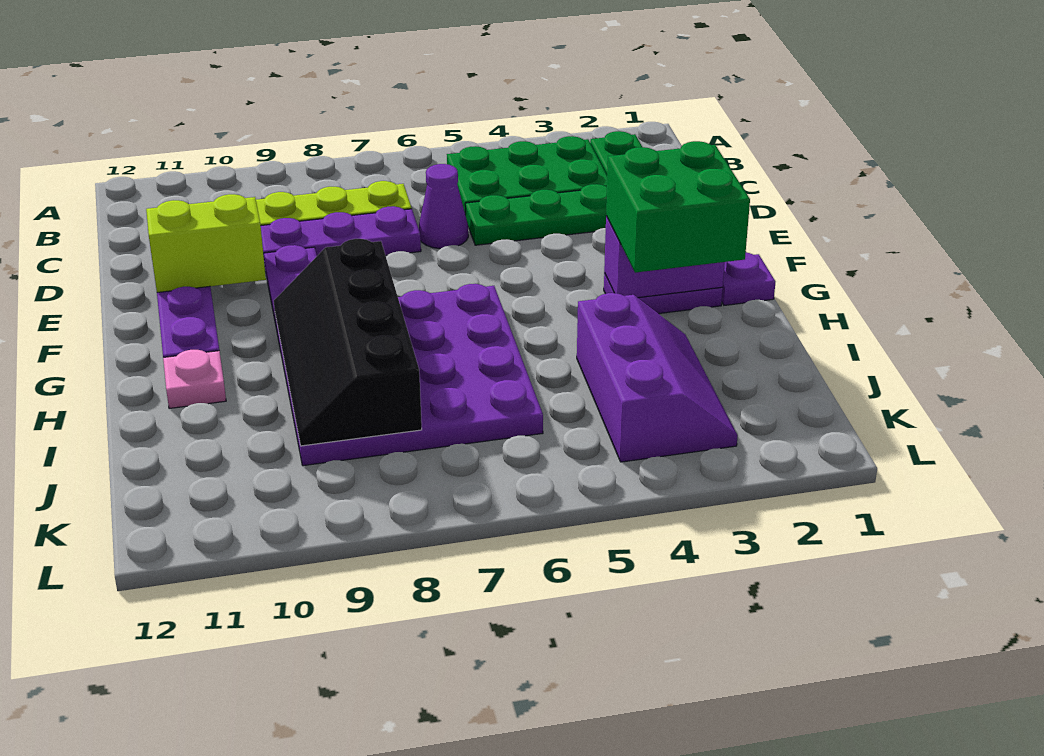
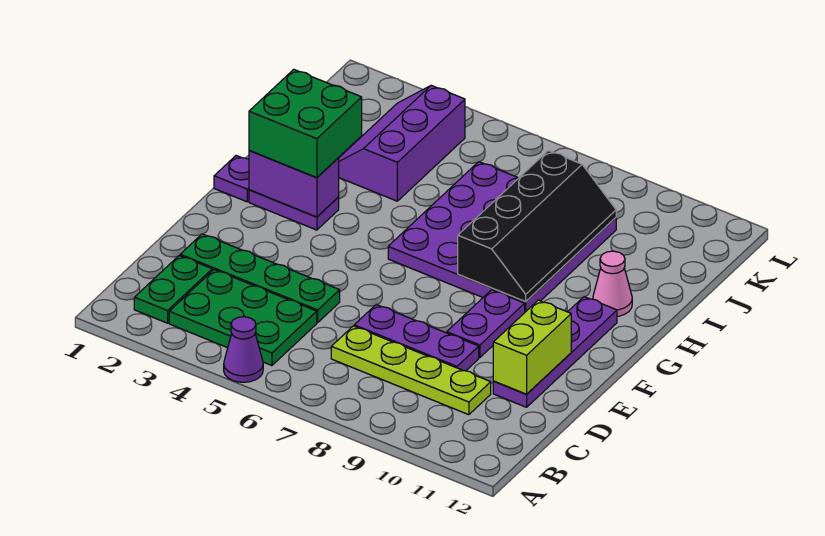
purple cone D6 level 1 -> purple cone A5 level 1
lime brick E10:E11 level 2 -> lime brick D11:E11 level 2
pink plate H11 level 1 -> pink cone H11 level 1

